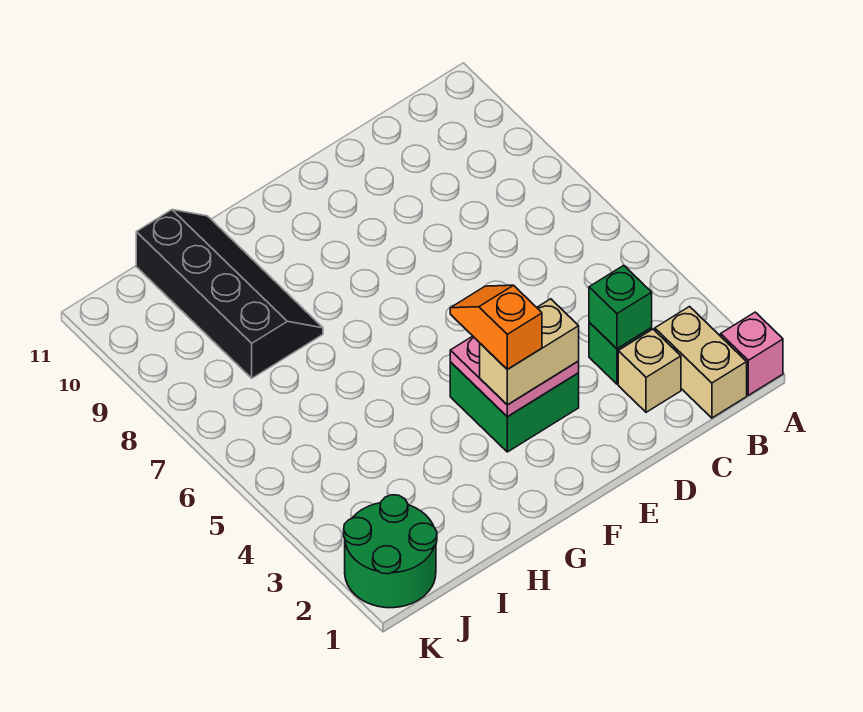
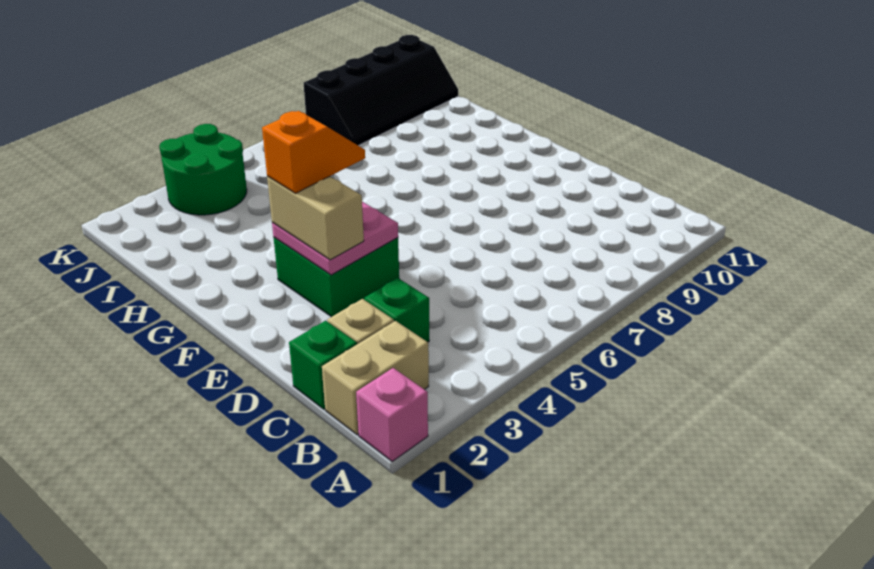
green brick C3 level 2 -> green brick C1 level 1
black slope H8:I11 level 1 top I -> black slope J8:K11 level 1 top K
green round brick J1:K2 level 1 -> green round brick J3:K4 level 1

